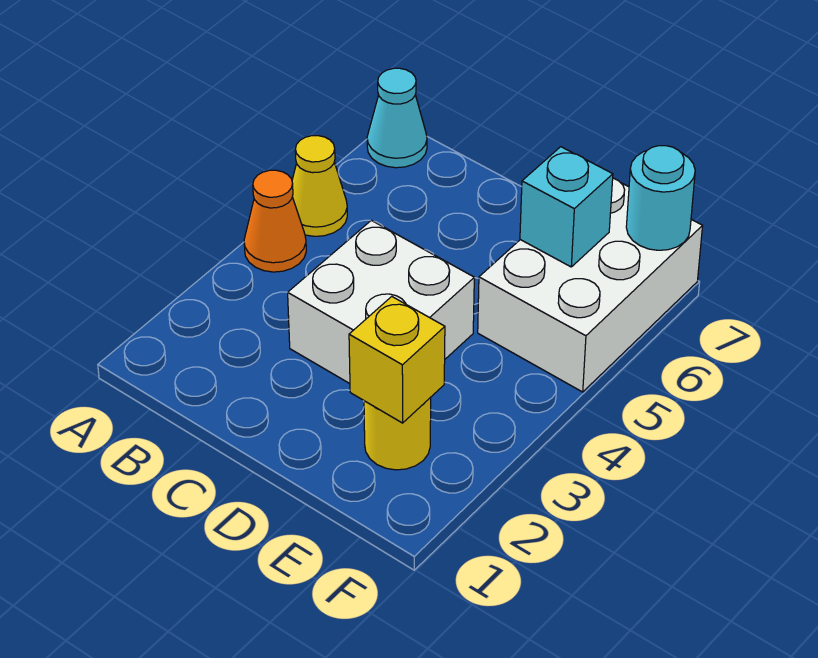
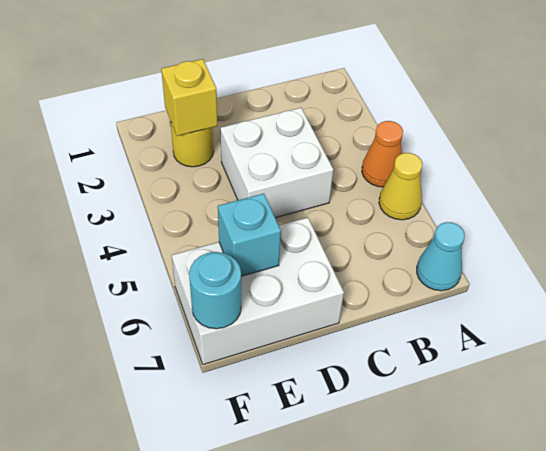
white brick E5:F7 level 1 -> white brick D6:F7 level 1

